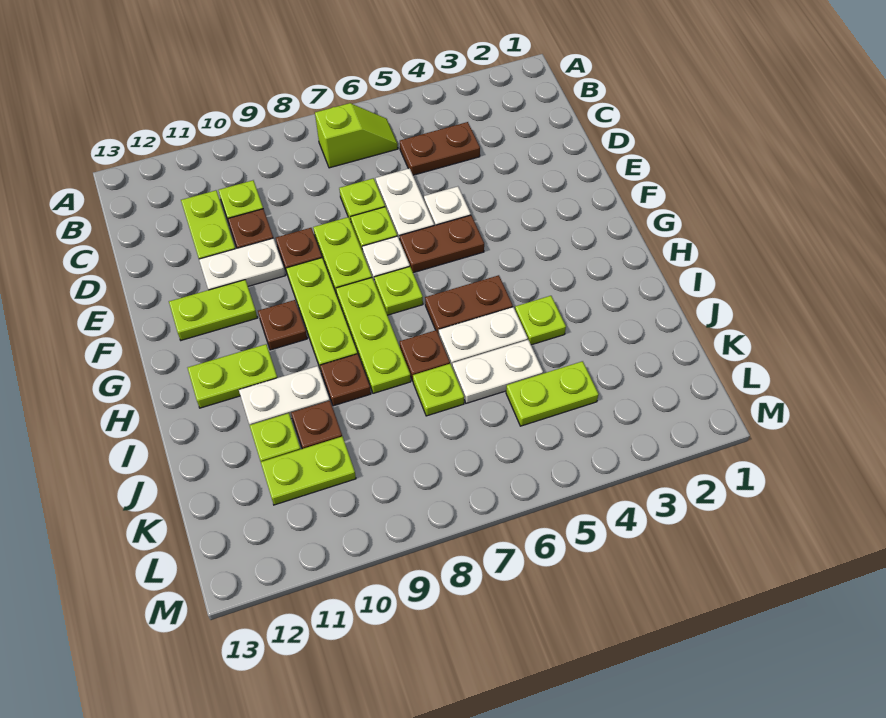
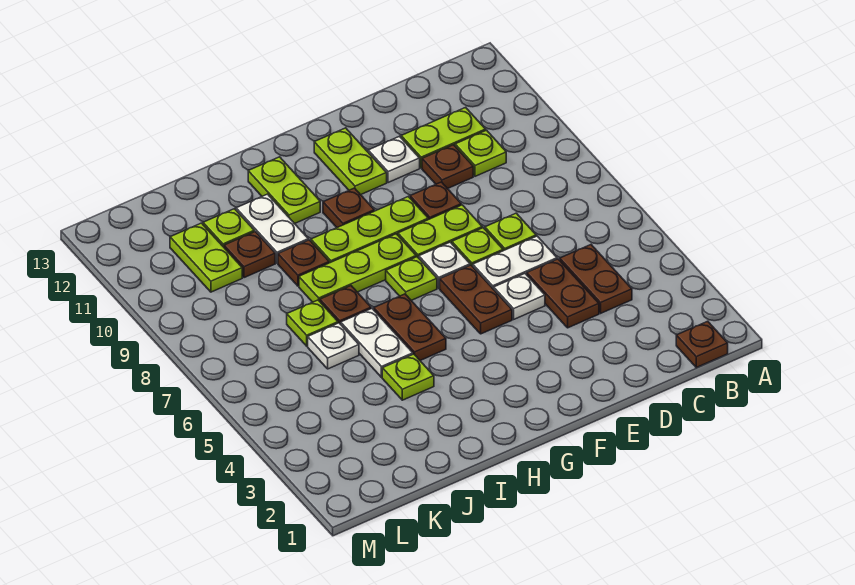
none -> brown plate B1 level 1
lime slope B6:B7 level 1 top 7 -> none
none -> brown plate D4:D5 level 1
white plate E10:E11 level 1 -> white plate E11 level 1
white plate J5:J6 level 1 -> white plate J6 level 1
lime plate K4:K5 level 1 -> none

